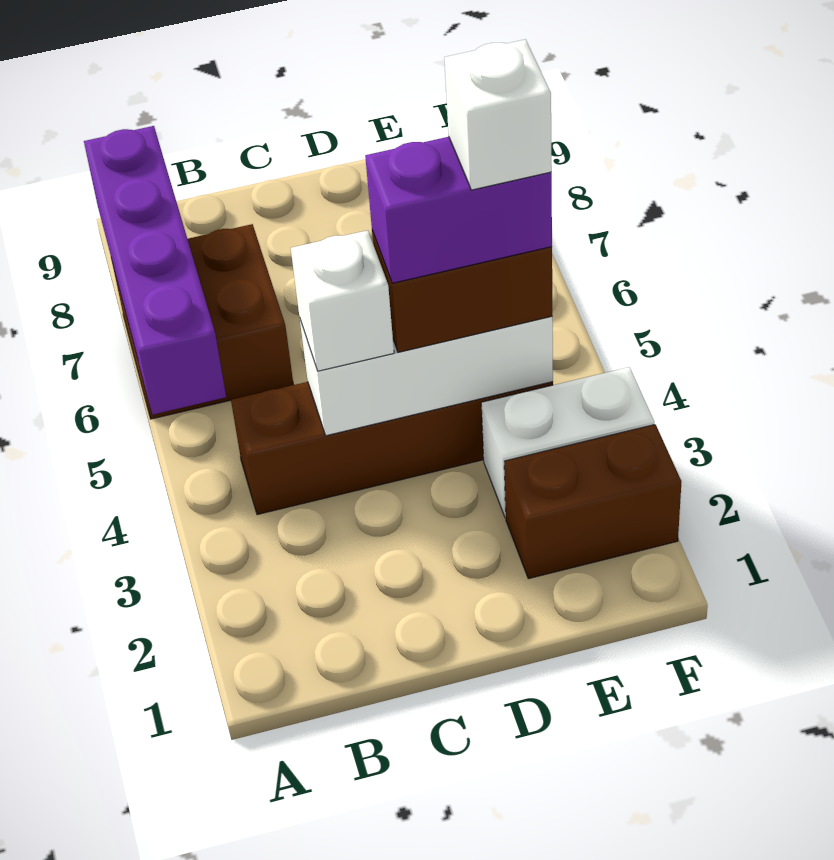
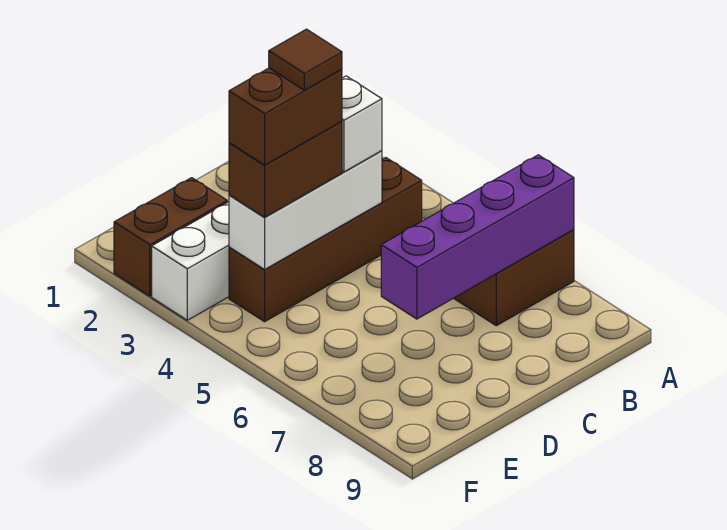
purple brick A5:A8 level 2 -> purple brick A7:D7 level 2
purple brick D4:E4 level 4 -> brown brick D4:E4 level 4
none -> brown tile D4 level 5
white brick E4 level 5 -> none

